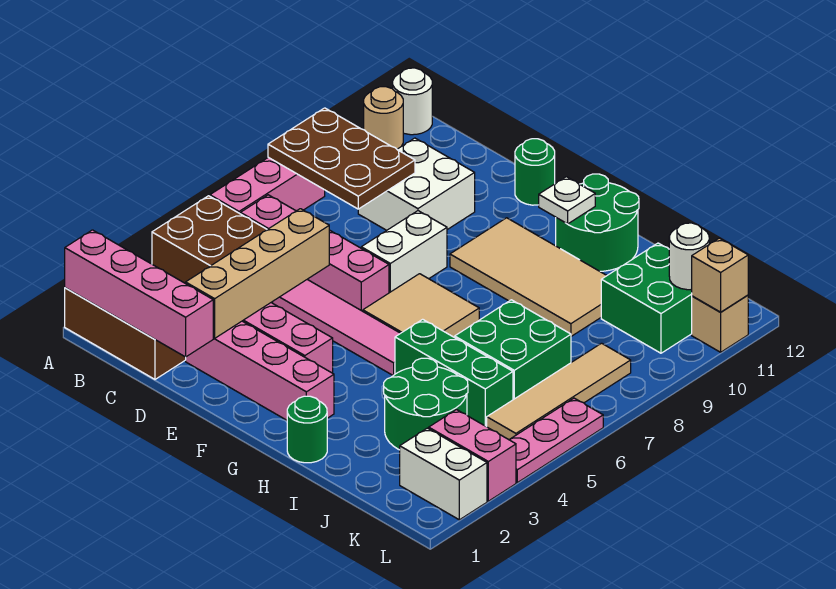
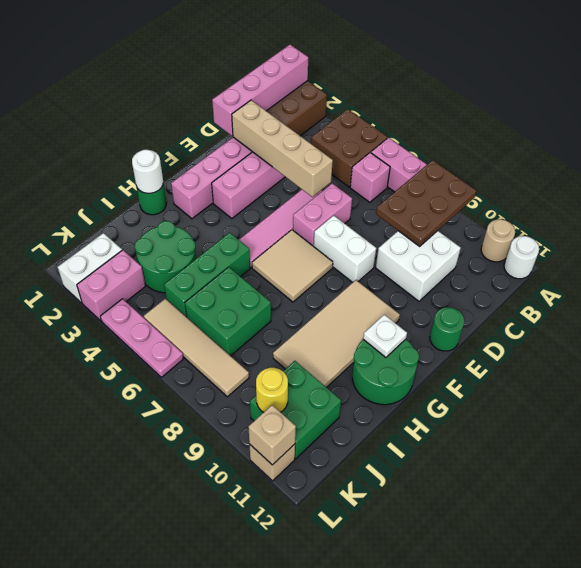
none -> yellow round brick K10 level 2
white round brick K11 level 2 -> white round brick H1 level 2

